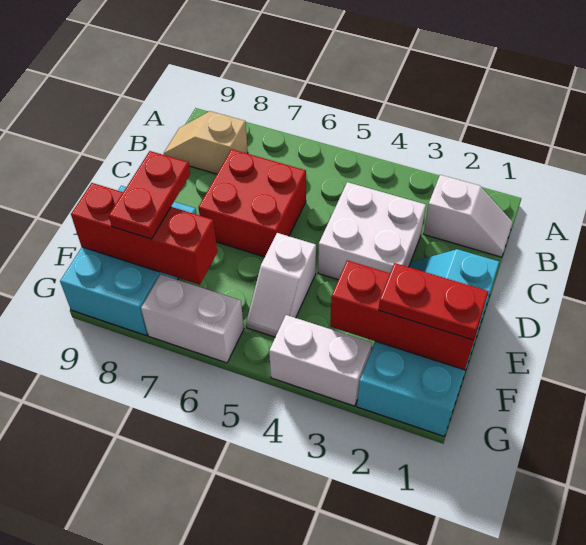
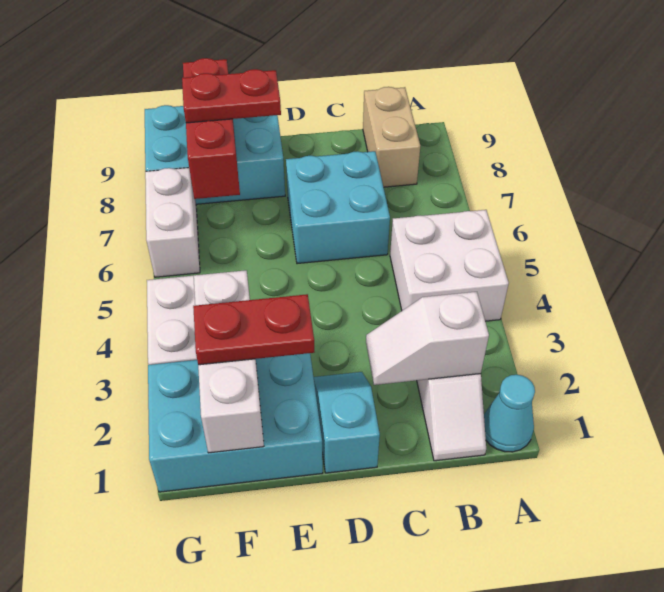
none -> cyan cone A1 level 1
tan slope B8:B9 level 1 top 8 -> tan brick B8:B9 level 1
white brick C3:D4 level 1 -> white brick A4:B5 level 1
red brick C6:D7 level 1 -> cyan brick C6:D7 level 1
white slope E5:F5 level 1 top E -> white slope B2:C2 level 2 top B
red brick F1:F3 level 2 -> white brick F1:F3 level 2
red plate F1:F2 level 3 -> red plate E2:F2 level 3

